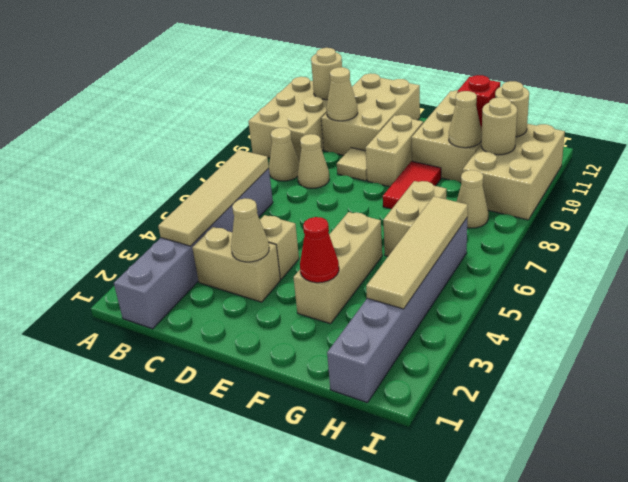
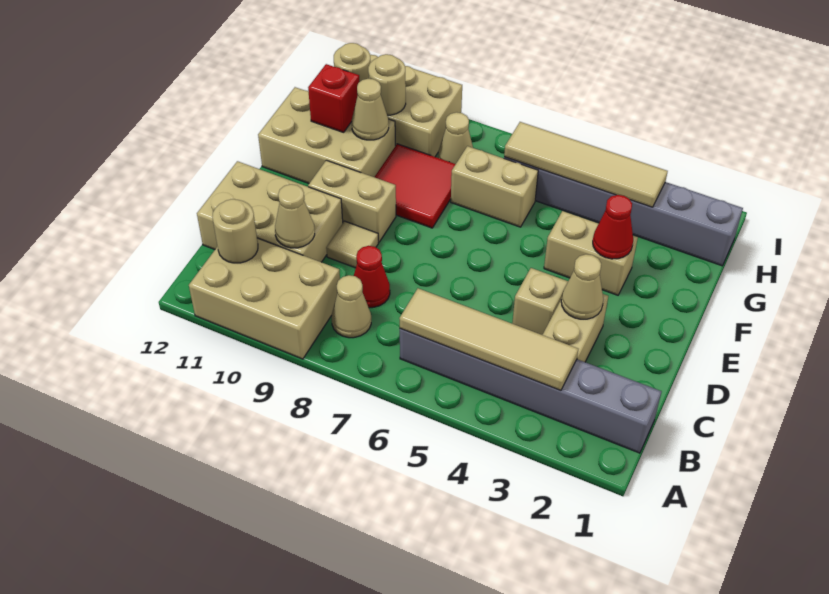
tan cone C8 level 1 -> red cone C8 level 1
tan brick F3:F5 level 1 -> tan brick F3:F4 level 1
red tile F8:F9 level 1 -> red tile F8:G9 level 1

